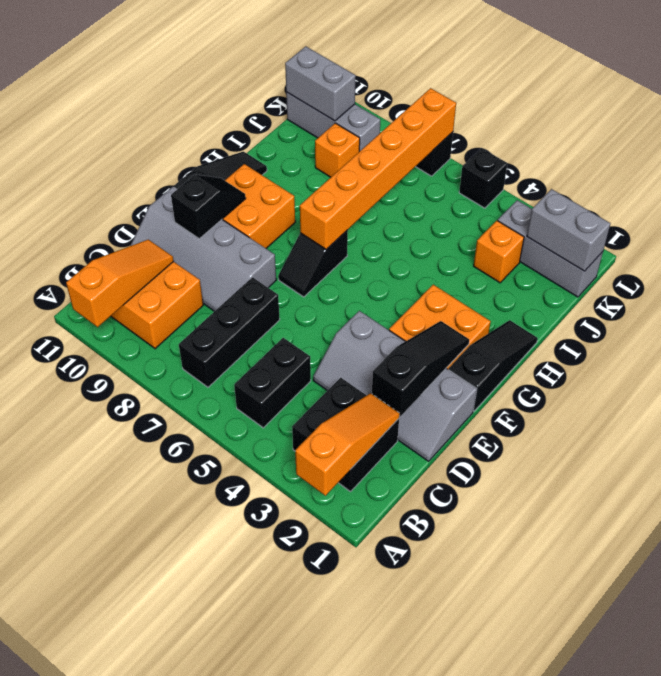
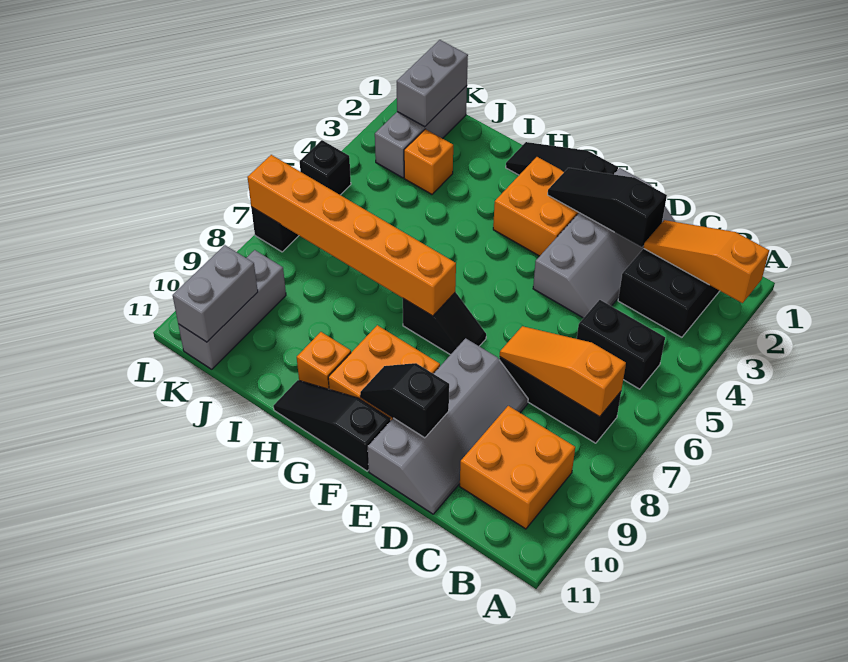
orange slope A10:C10 level 2 top A -> orange slope B7:D7 level 2 top B
orange brick J9 level 1 -> orange brick H10 level 1

